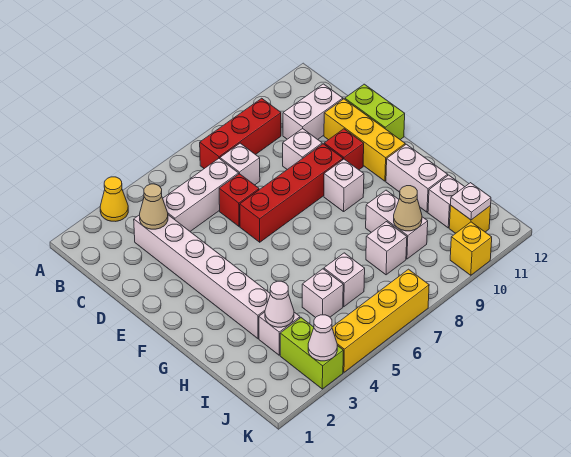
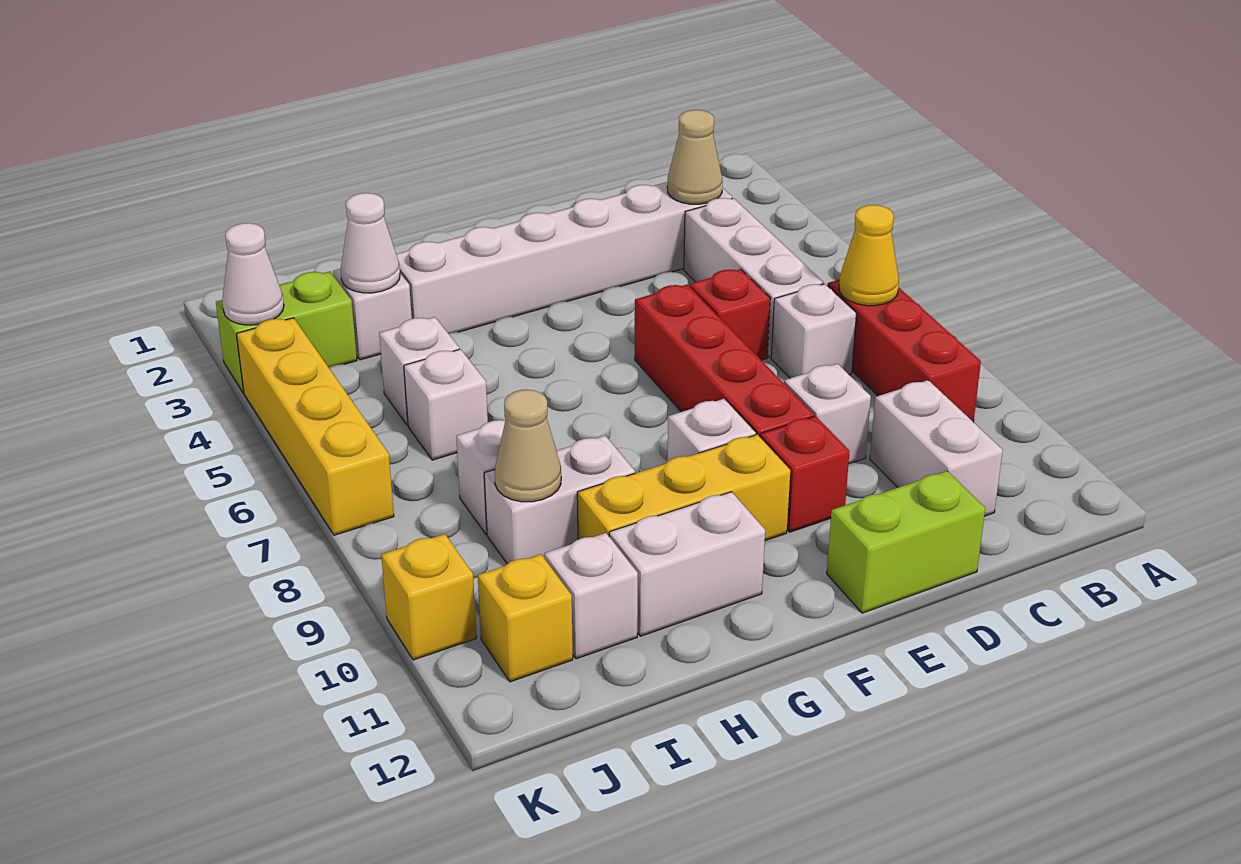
yellow cone A3 level 1 -> yellow cone B7 level 2
yellow brick D11:F11 level 1 -> yellow brick F10:H10 level 1
white plate J11 level 2 -> none

